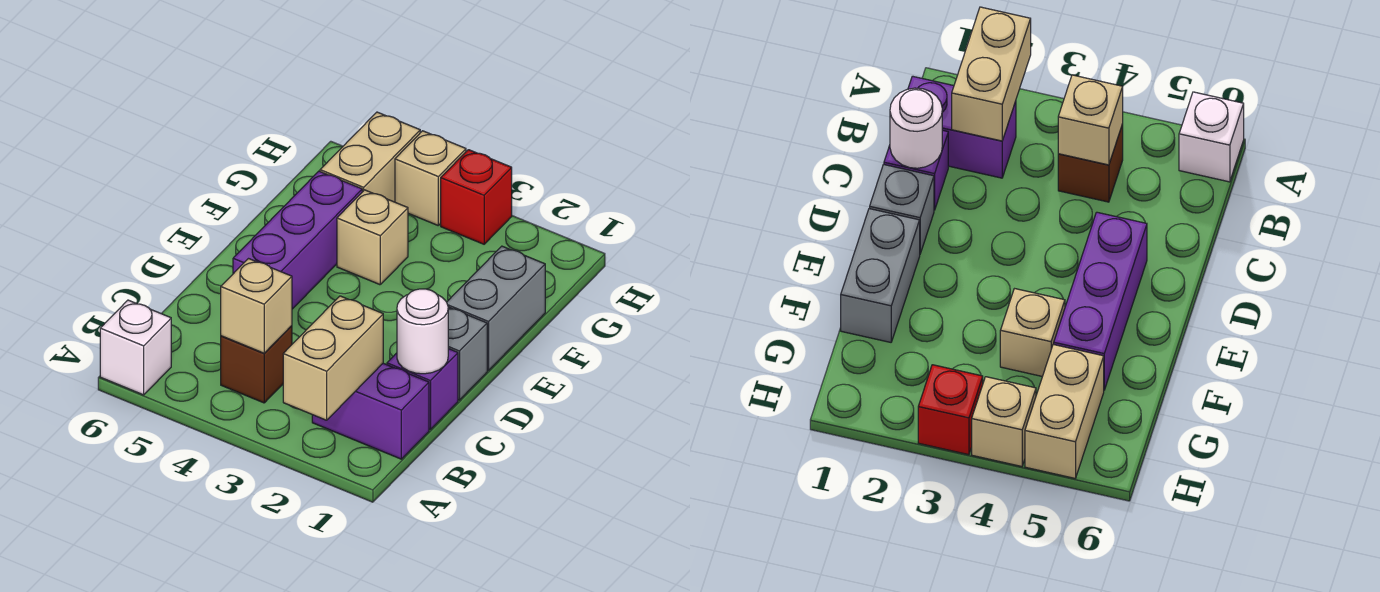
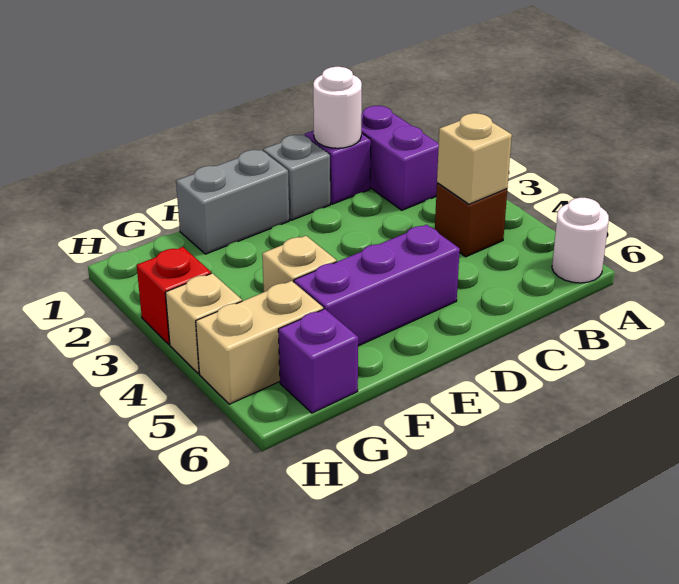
tan brick A2:B2 level 2 -> none
white brick A6 level 1 -> white round brick A6 level 1
none -> purple brick G6 level 1

